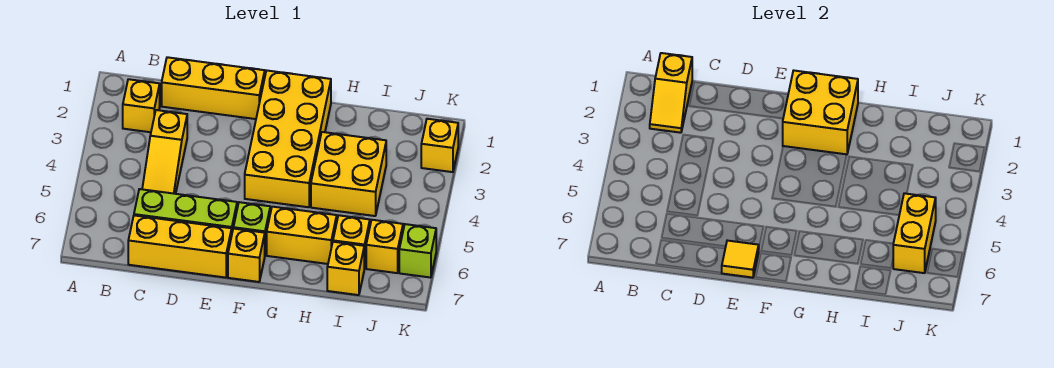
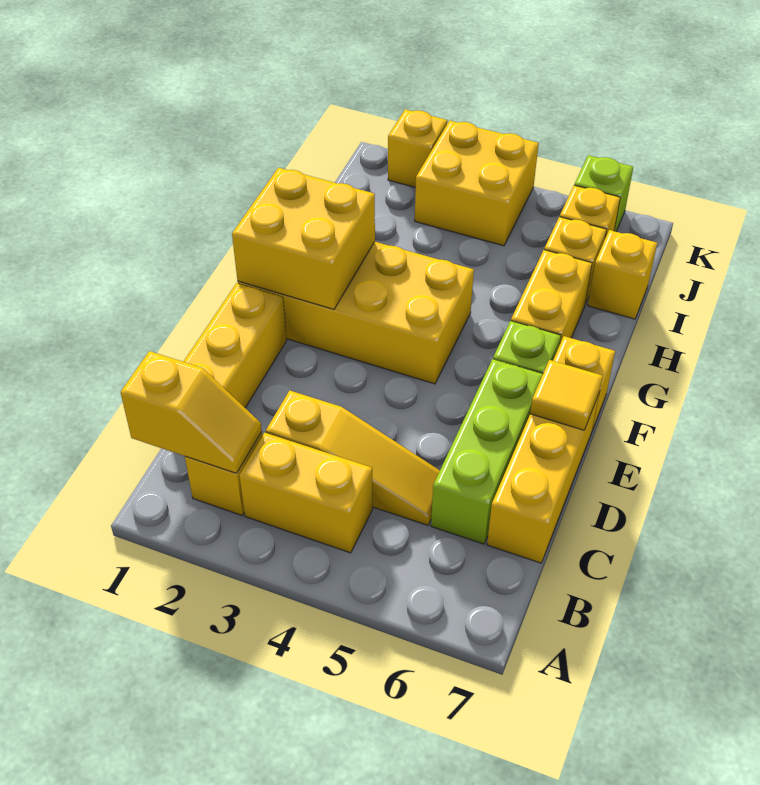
yellow brick H3:I4 level 1 -> yellow brick J3:K4 level 1
yellow brick J5:J6 level 2 -> yellow brick B3:B4 level 1

